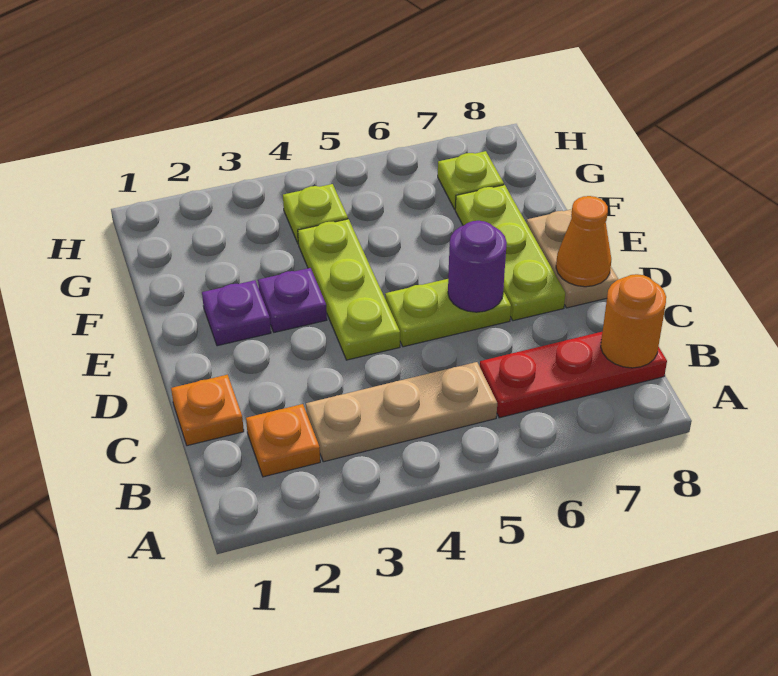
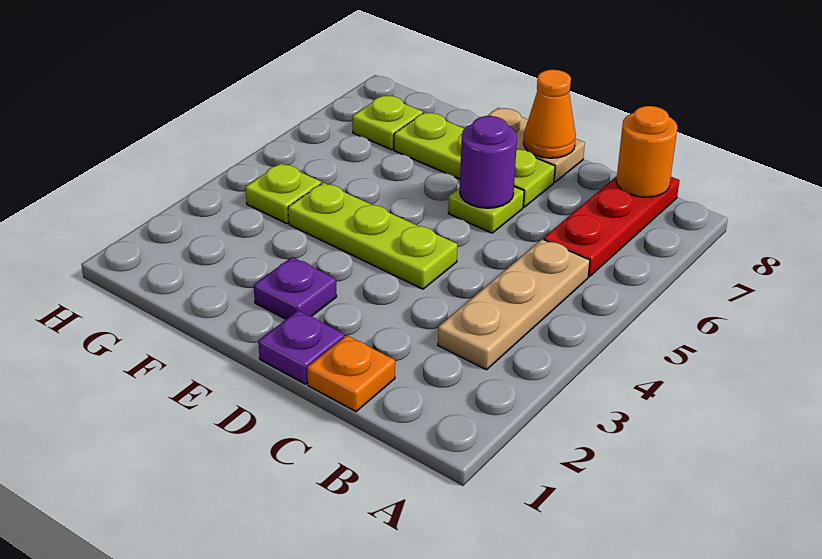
orange plate B2 level 1 -> none
lime plate D5:D6 level 1 -> lime plate D6 level 1
purple plate E3 level 1 -> purple plate D1 level 1

